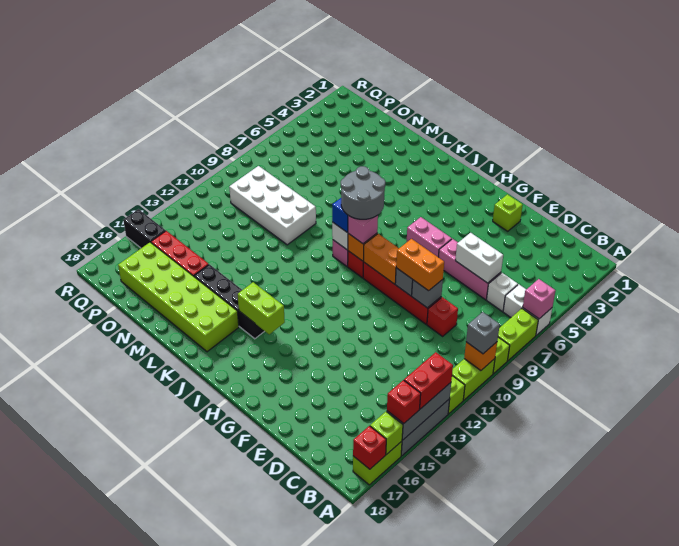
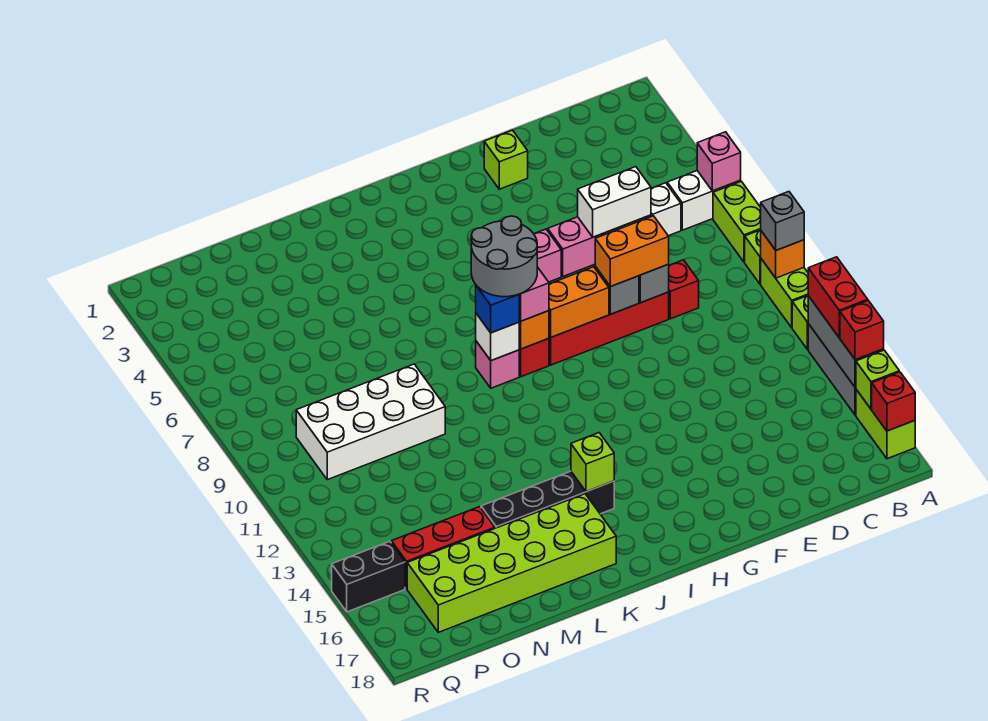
lime brick I15:J15 level 2 -> lime brick J15 level 2

